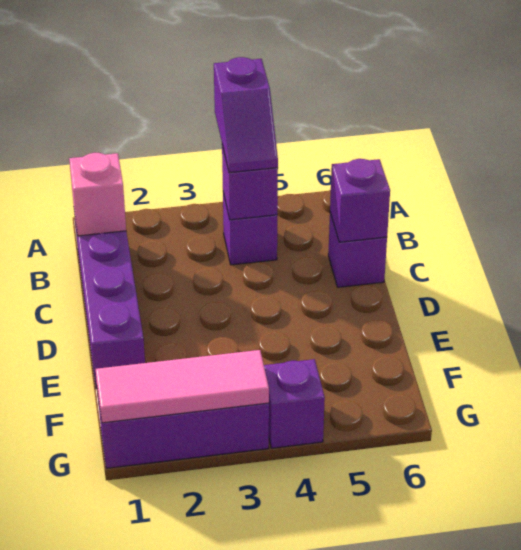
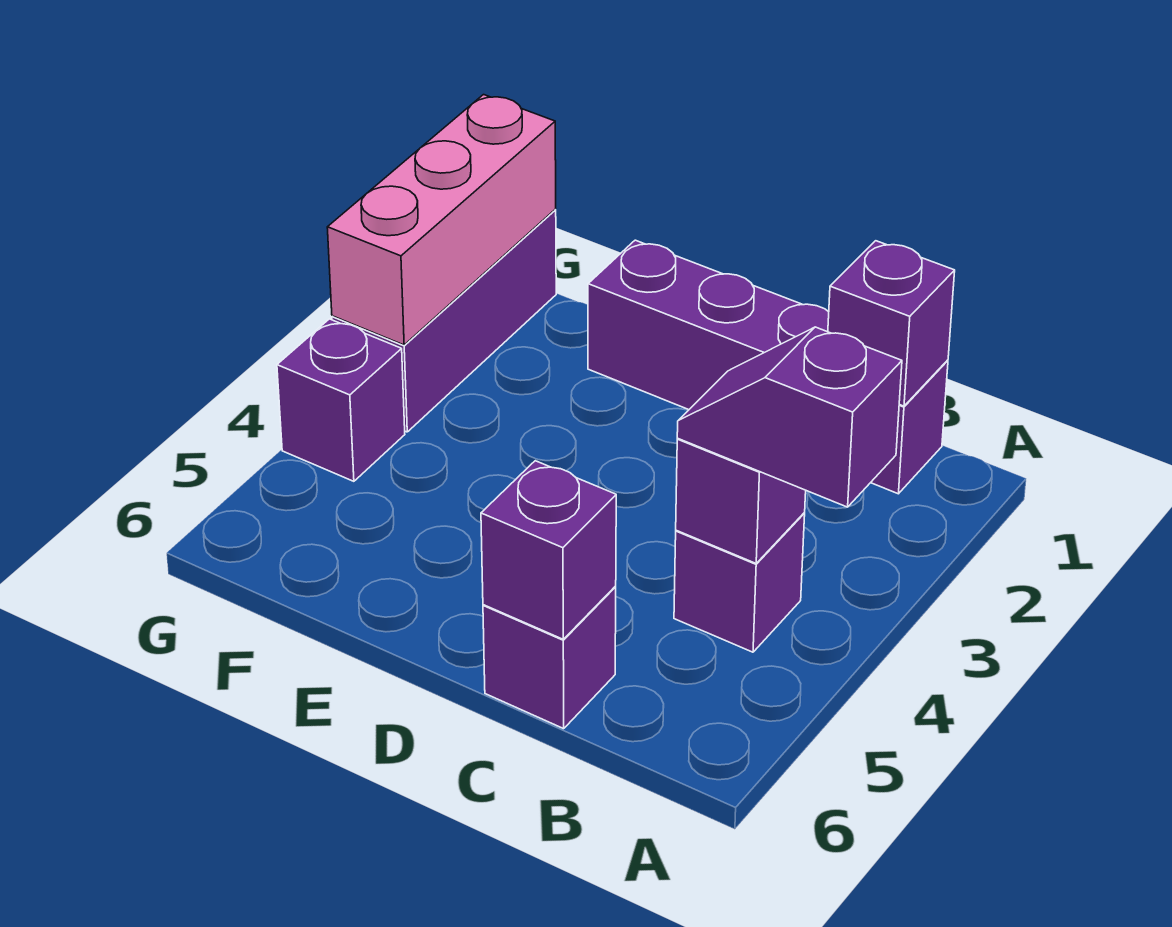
pink brick B1 level 2 -> purple brick B1 level 2
pink tile G1:G3 level 2 -> pink brick G1:G3 level 2

